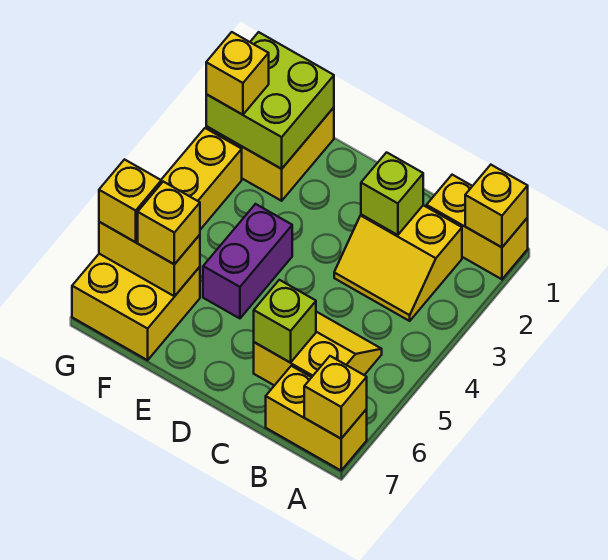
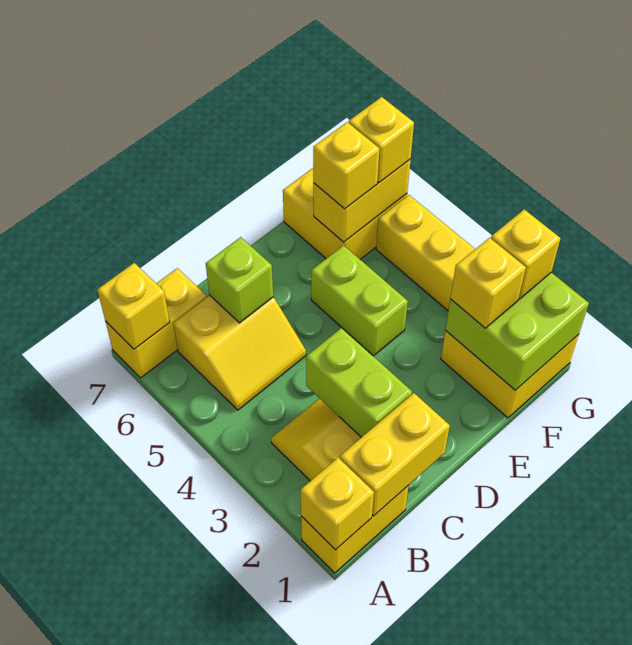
none -> yellow brick B1:C1 level 2
lime brick C2 level 2 -> lime brick C2:C3 level 2
purple brick E4:E5 level 1 -> lime brick E4:E5 level 1
none -> yellow brick F2 level 3

